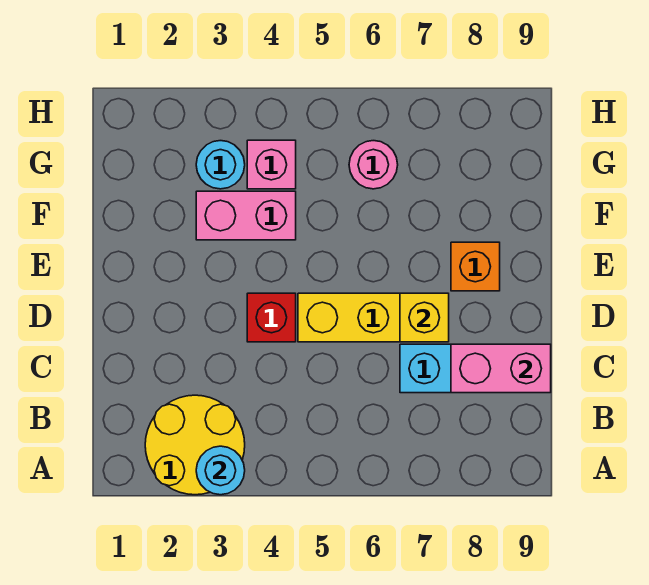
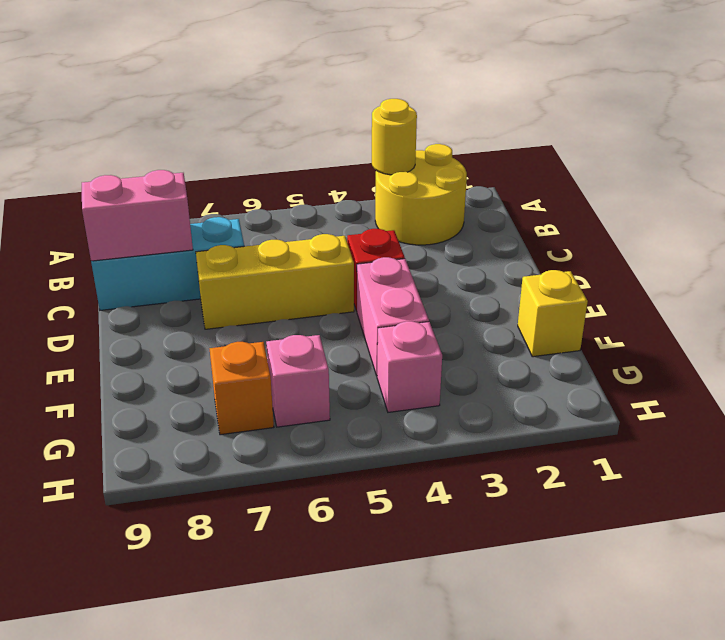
cyan round brick A3 level 2 -> yellow round brick A3 level 2
yellow brick D7 level 2 -> yellow brick F1 level 1
orange brick E8 level 1 -> orange brick G7 level 1
pink brick F3:F4 level 1 -> pink brick E4:F4 level 1
cyan round brick G3 level 1 -> none
pink round brick G6 level 1 -> pink brick G6 level 1

